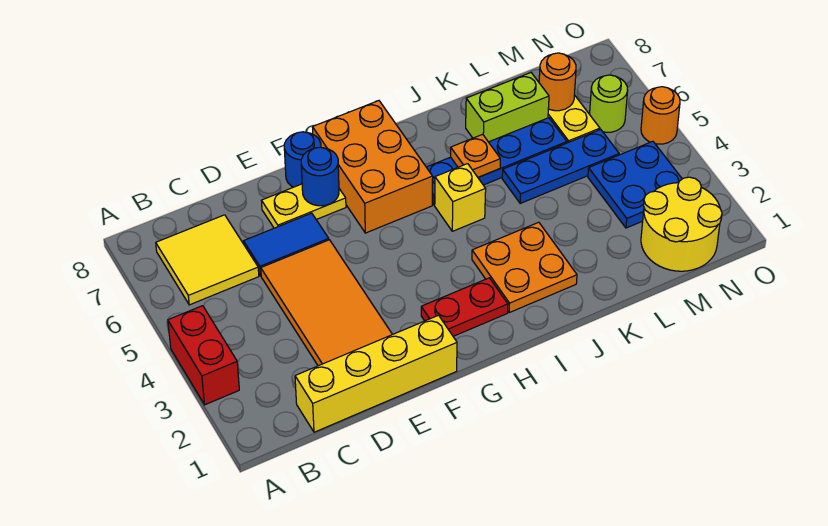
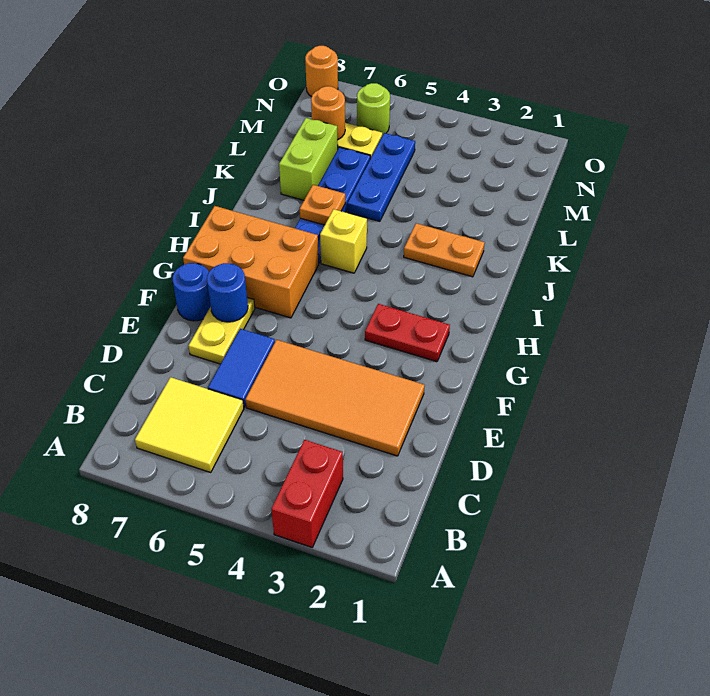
red brick A3:A4 level 1 -> red brick A3:B3 level 1
yellow brick C1:F1 level 1 -> none
red plate G2:H2 level 1 -> red plate G2:G3 level 1
orange plate I2:J3 level 1 -> orange plate J2:J3 level 1
yellow round brick M1:N2 level 1 -> none
blue plate M3:N4 level 1 -> none
orange round brick O5 level 1 -> orange round brick O8 level 1

